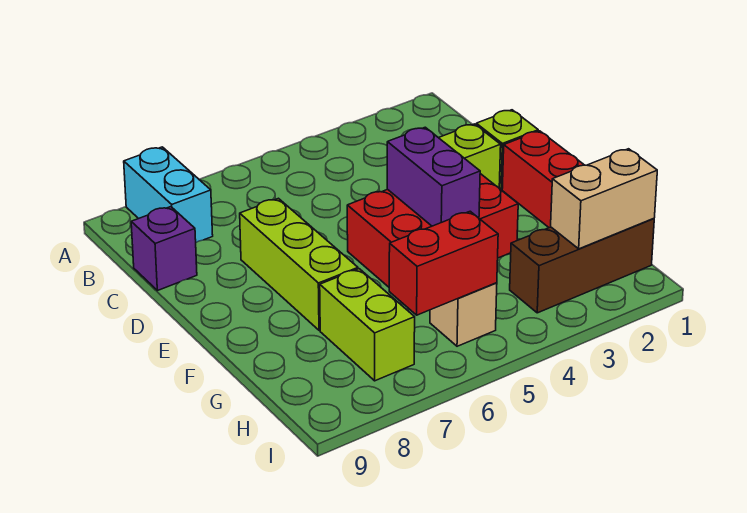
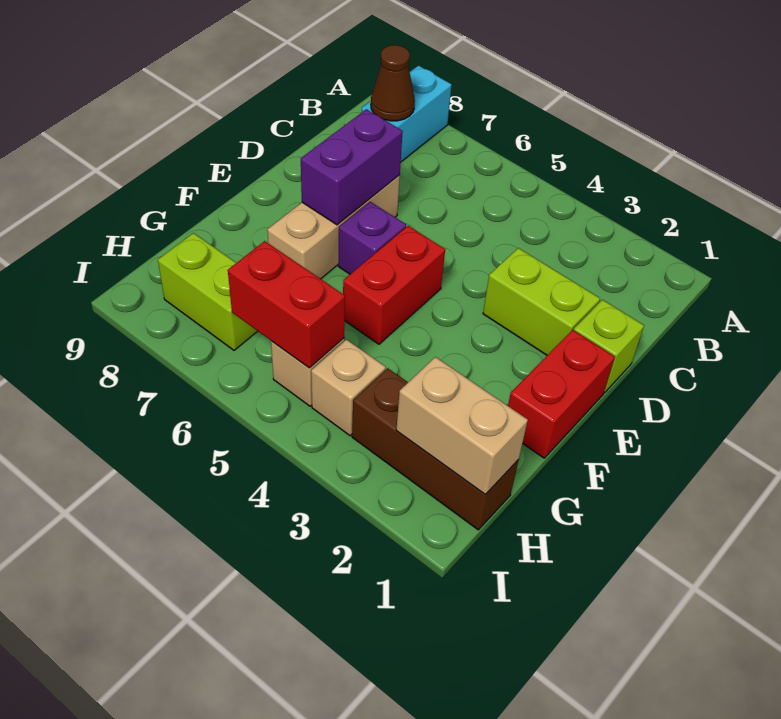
none -> brown cone B8 level 2
purple brick C9 level 1 -> purple brick E6 level 1
lime brick D7:F7 level 1 -> tan brick D7:F7 level 1
red brick E3:F5 level 1 -> red brick E5:F5 level 1
purple brick E4:F4 level 2 -> purple brick D7:E7 level 2
lime brick G7:H7 level 1 -> lime brick H7:H8 level 1
none -> tan brick H4 level 1

